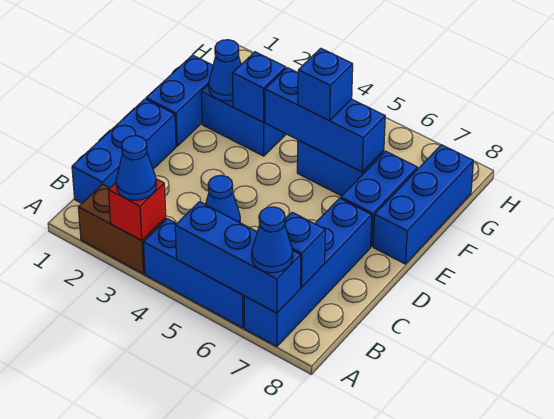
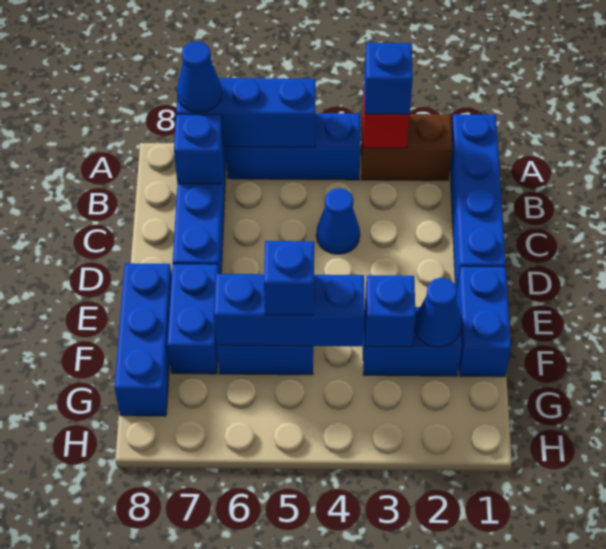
blue cone A3 level 3 -> blue brick A3 level 3
blue brick B1:D1 level 1 -> blue brick A1:D1 level 1

